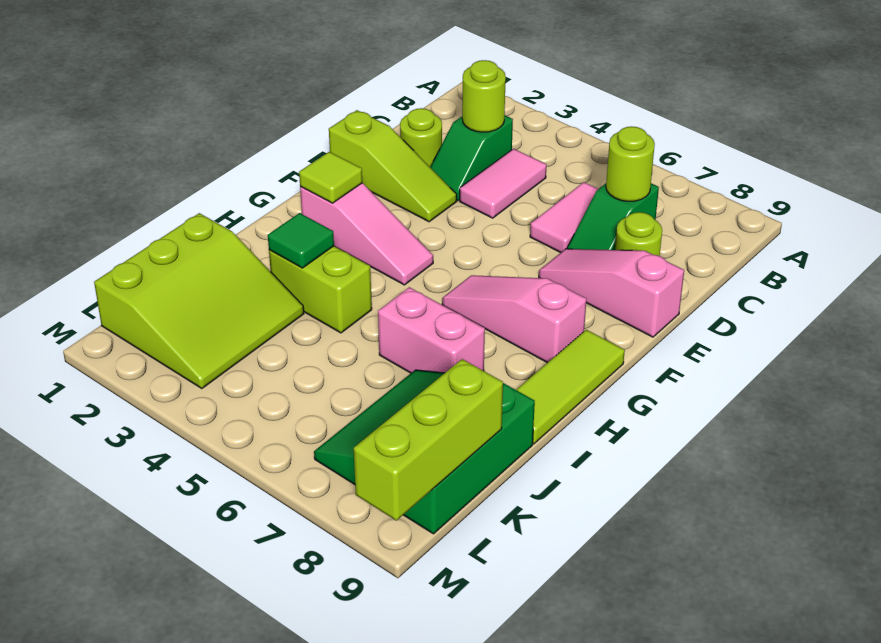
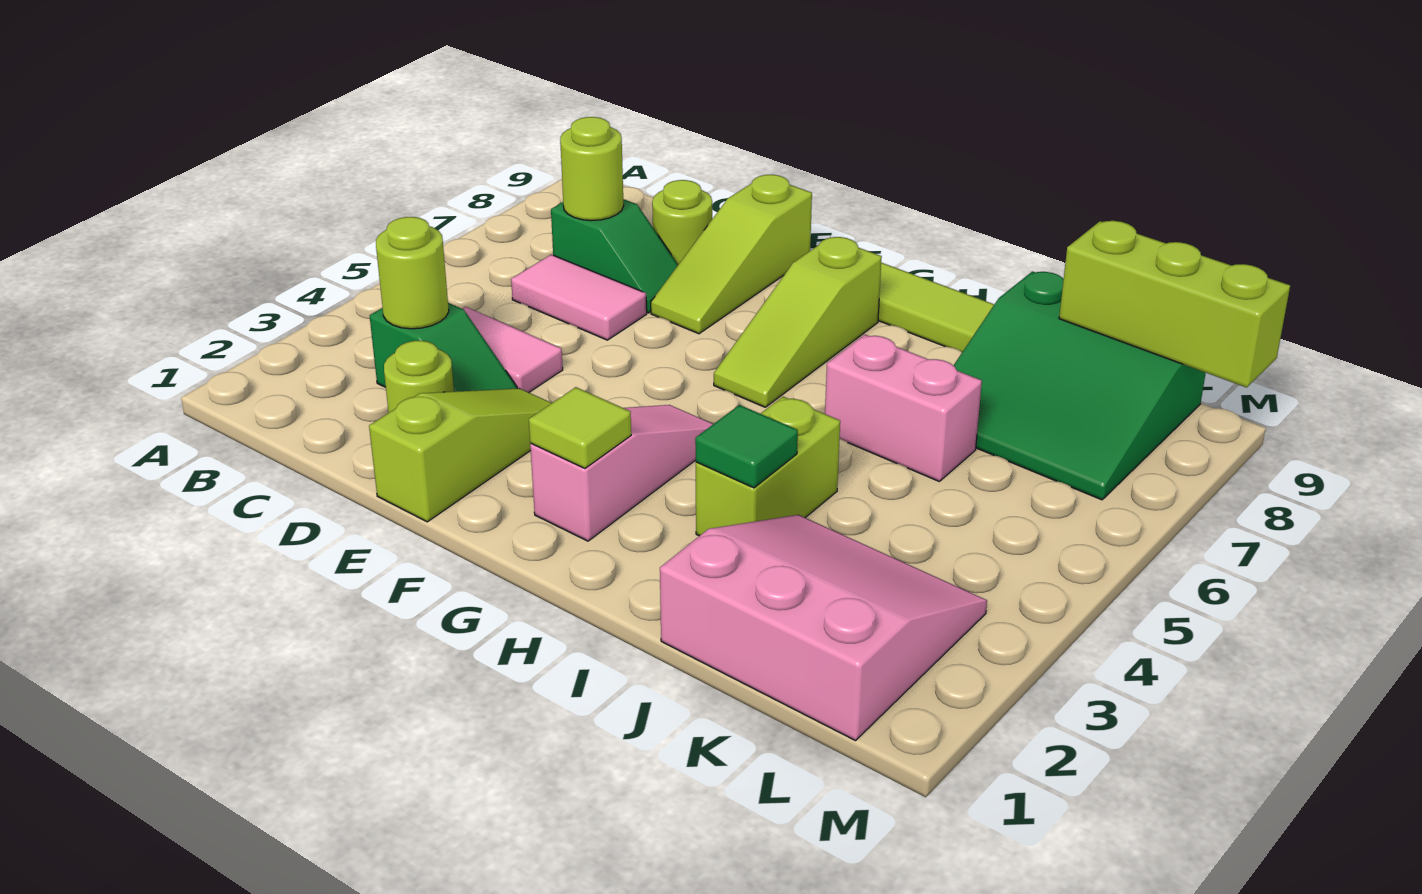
pink slope E7:E9 level 1 top 9 -> lime slope E7:E9 level 1 top 9
pink slope G6:G8 level 1 top 8 -> lime slope G6:G8 level 1 top 8
pink brick I6:I7 level 1 -> pink brick I6:J6 level 1
lime slope J1:L3 level 1 top 1 -> pink slope J1:L3 level 1 top 1

